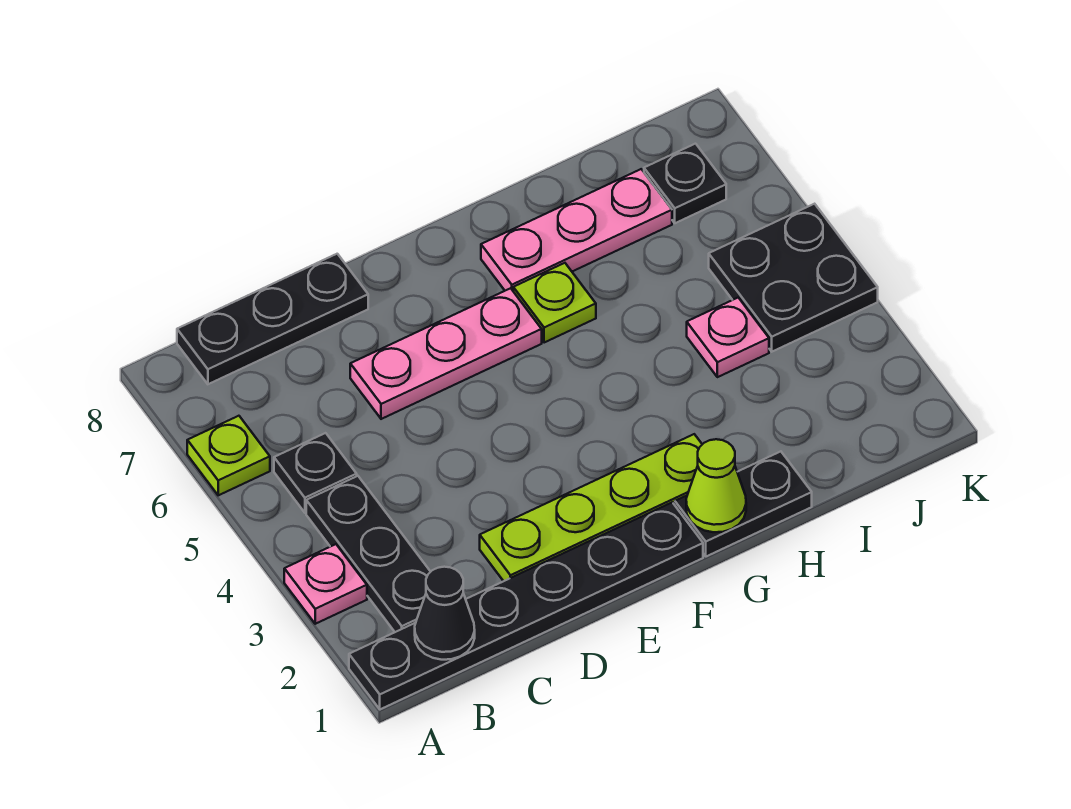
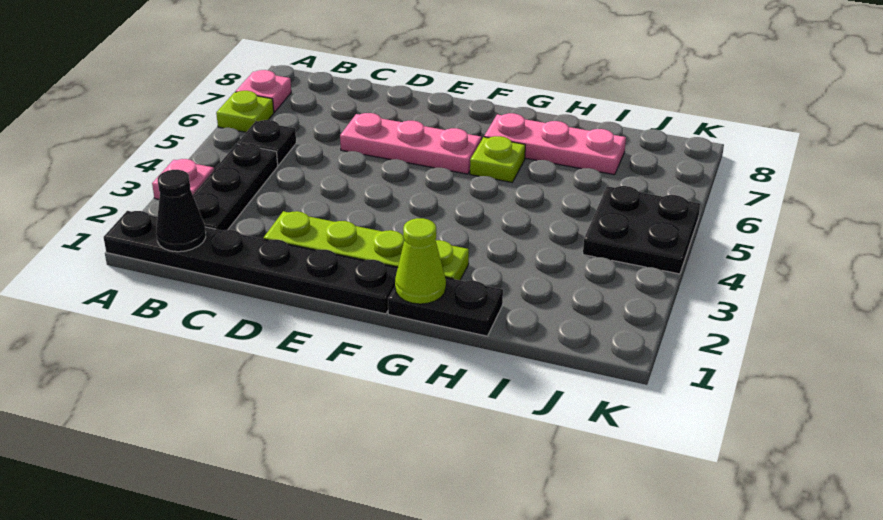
black plate B8:D8 level 1 -> none
pink plate I4 level 1 -> pink plate A7 level 1
black plate J7 level 1 -> none

